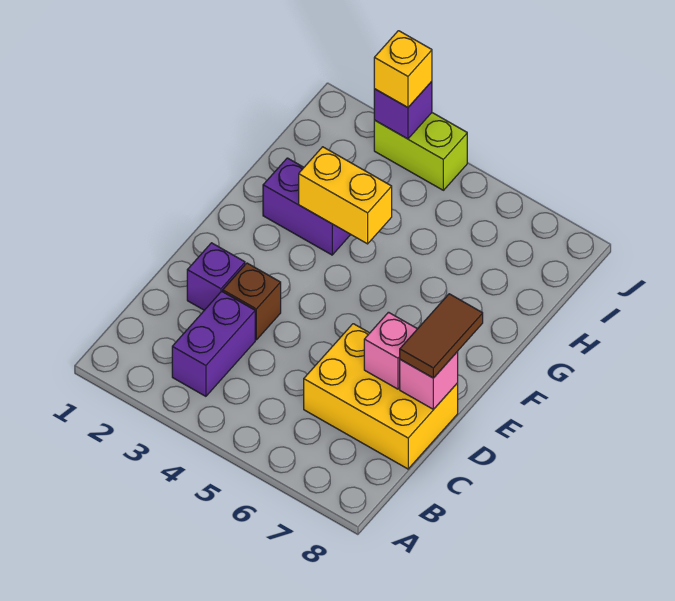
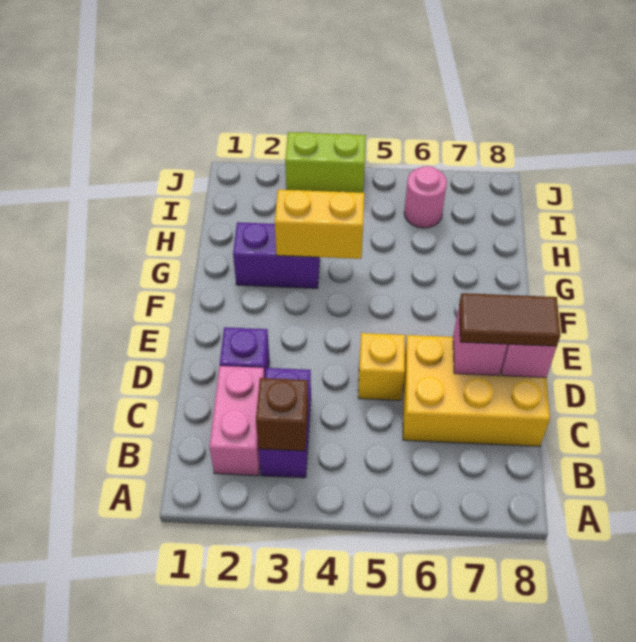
none -> pink brick B2:C2 level 1
brown brick D3 level 1 -> brown brick B3 level 2
brown tile D8:E8 level 3 -> brown tile D7:D8 level 3
none -> pink round brick I6 level 1
purple brick J3 level 2 -> none
yellow brick J3 level 3 -> yellow brick D5 level 1

